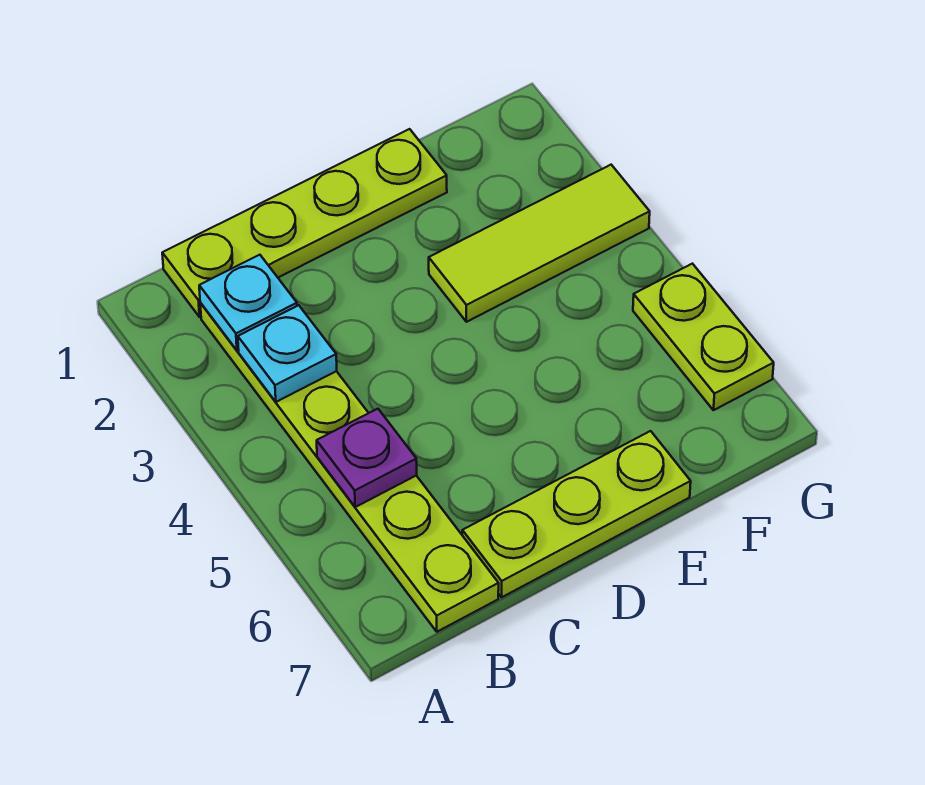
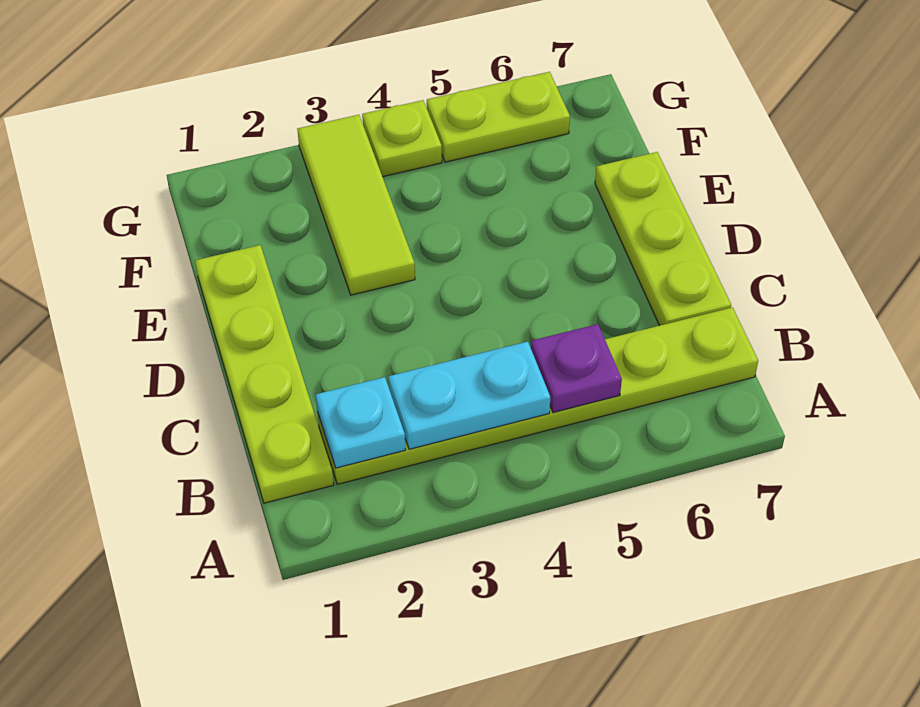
cyan plate B3 level 2 -> cyan plate B3:B4 level 2
none -> lime plate G4 level 1

